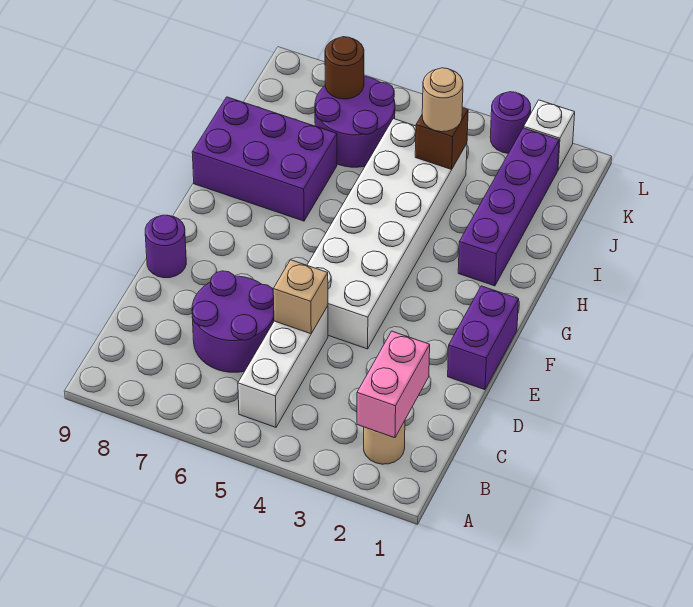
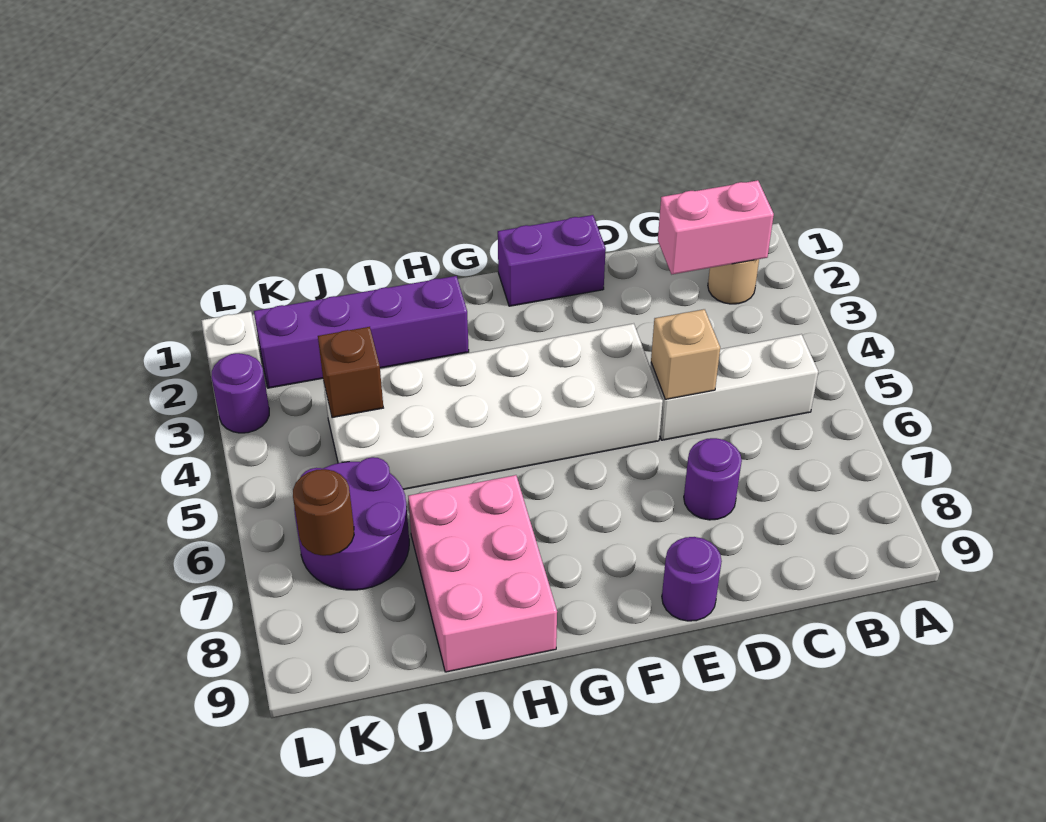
purple round brick C6:D7 level 1 -> purple round brick D7 level 1
purple brick H7:I9 level 1 -> pink brick H7:I9 level 1
tan round brick J4 level 3 -> none

